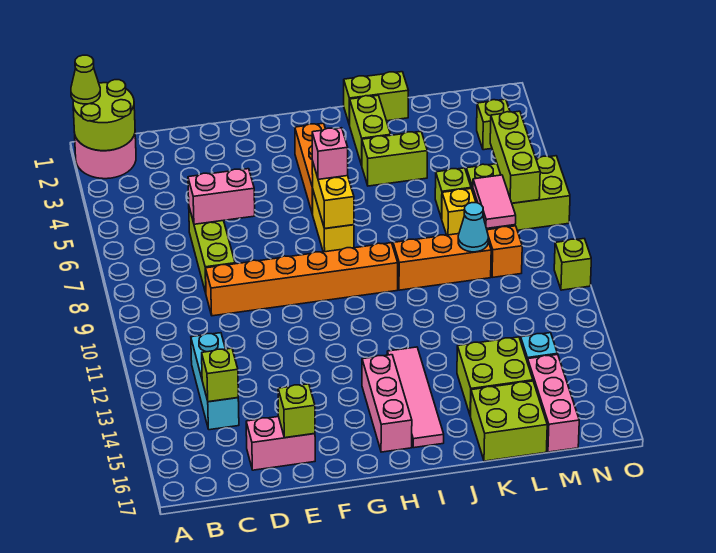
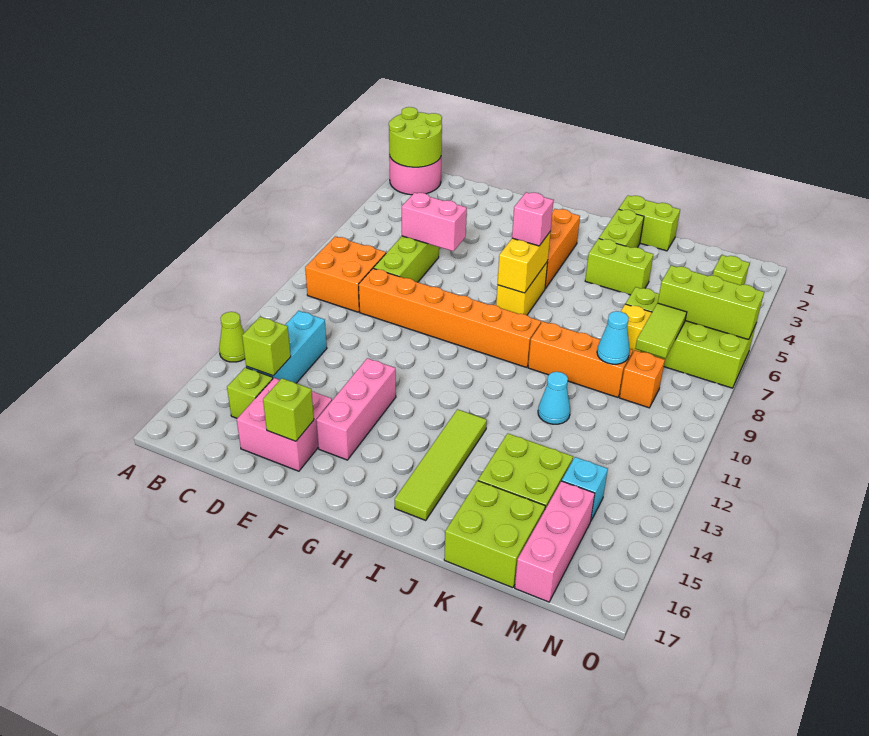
lime cone A1 level 3 -> lime cone A13 level 1
none -> orange brick B8:C9 level 1
pink brick D16:E16 level 1 -> pink brick D15:E16 level 1
pink brick H14:H16 level 1 -> pink brick F13:F15 level 1
pink tile I13:I16 level 1 -> lime tile I13:I16 level 1
none -> cyan cone K11 level 1
pink tile M7:M8 level 2 -> lime tile M7:M8 level 2
lime brick N5:N7 level 2 -> lime brick M6:O6 level 2
lime brick O10 level 1 -> lime brick C15 level 1

